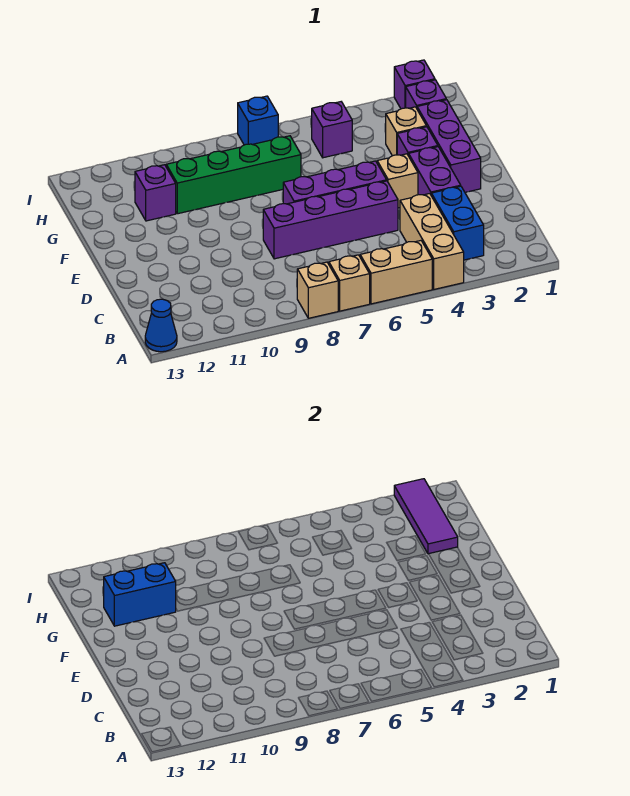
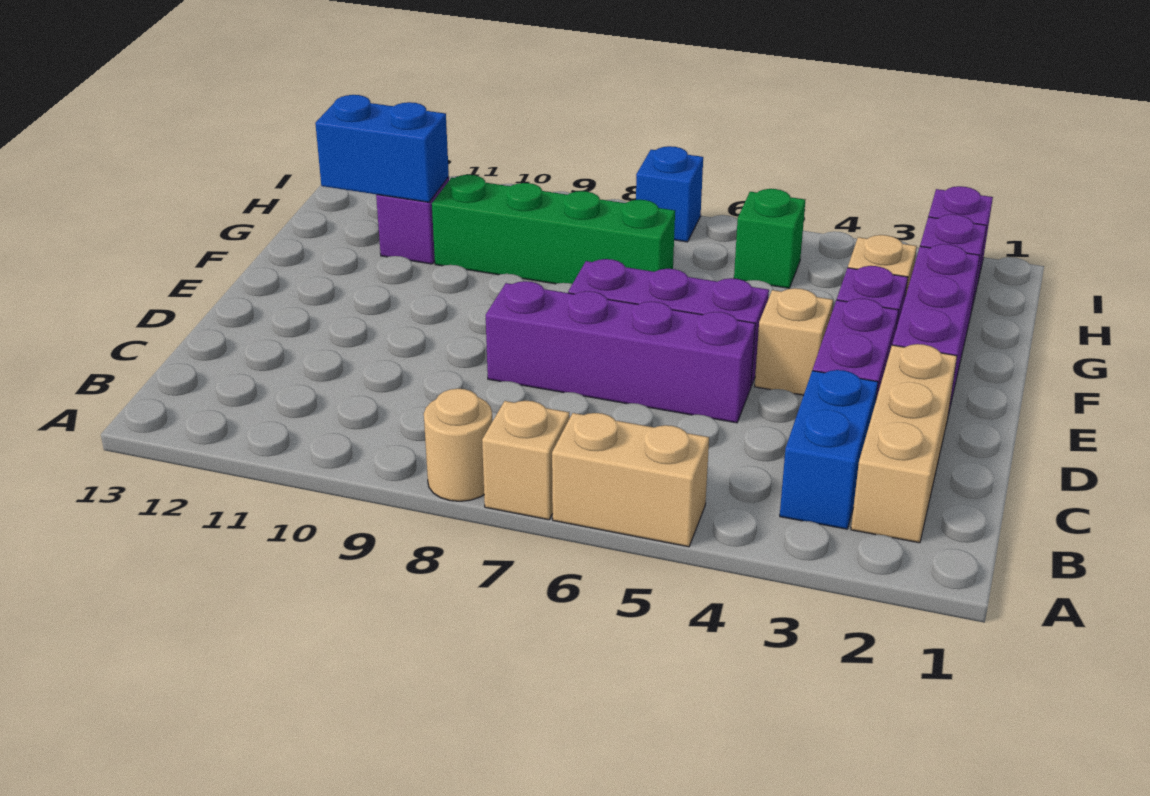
tan brick A4:C4 level 1 -> tan brick B2:D2 level 1
tan brick A8 level 1 -> tan round brick A8 level 1
blue cone A13 level 1 -> none
purple tile G2:I2 level 2 -> none
purple brick H5 level 1 -> green brick H5 level 1

